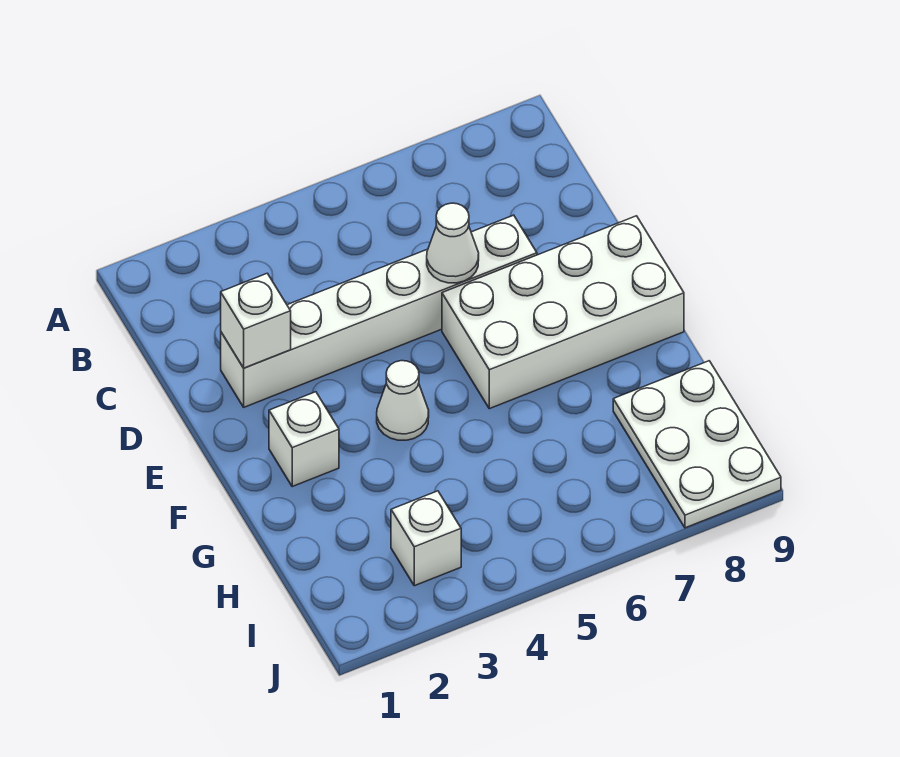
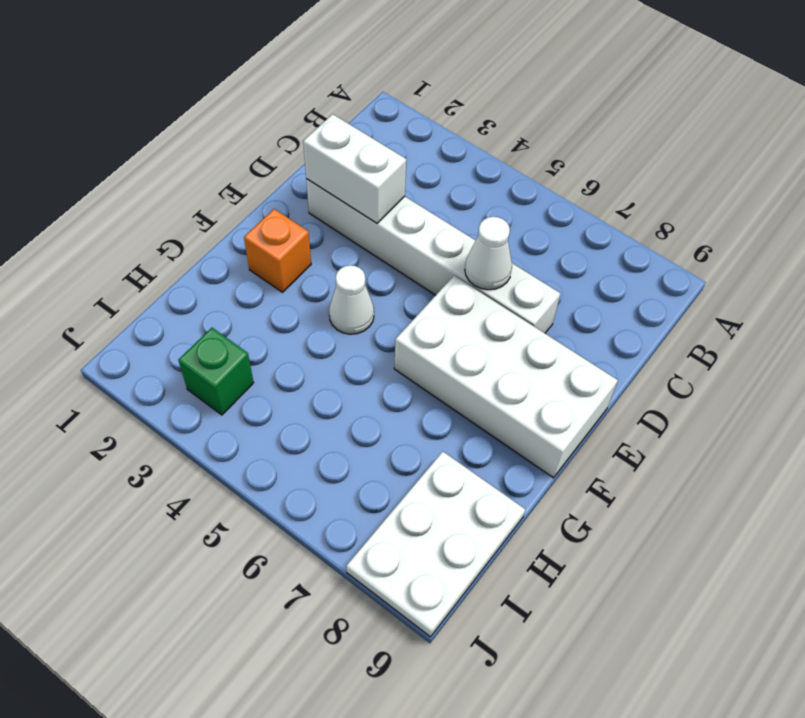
white brick D2 level 2 -> white brick D2:D3 level 2
white brick F2 level 1 -> orange brick F2 level 1
white brick I3 level 1 -> green brick I3 level 1

